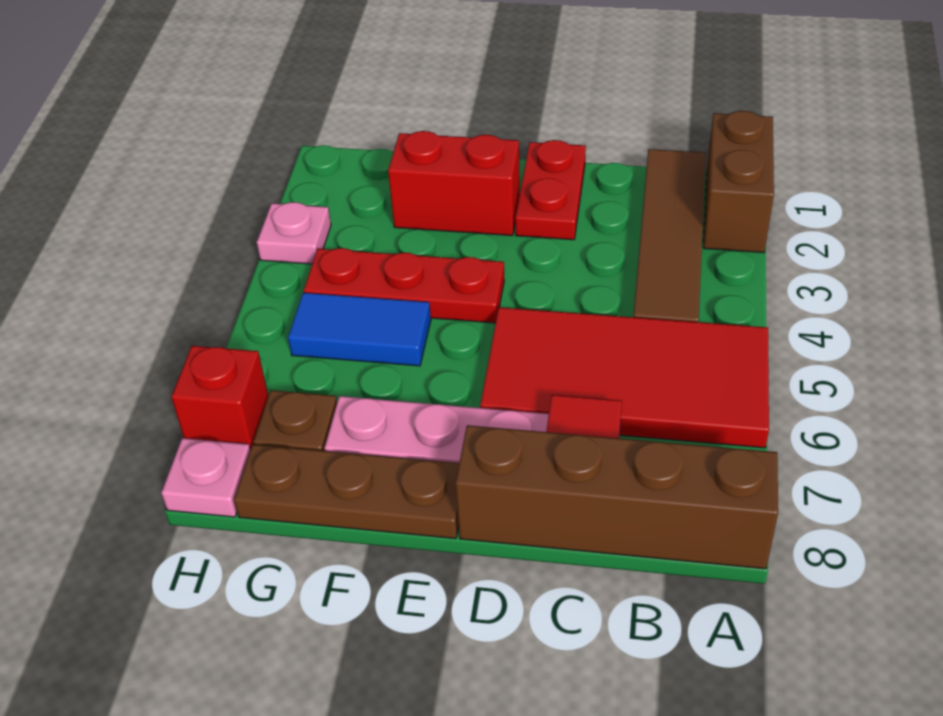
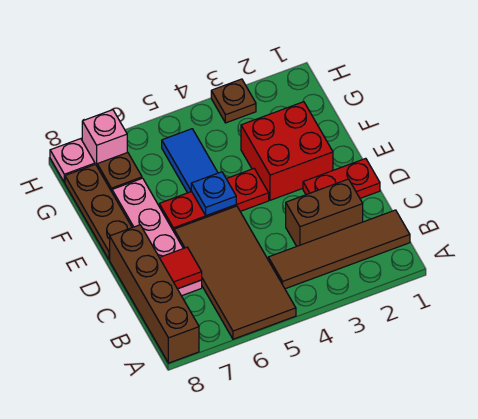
brown brick A1:A2 level 1 -> brown brick C2:C3 level 1
red tile A5:D6 level 1 -> brown tile A5:D6 level 1
red brick E2:F2 level 1 -> red brick E2:F3 level 1
red plate E4:G4 level 1 -> red plate E4:E6 level 1
none -> blue plate E5 level 2
pink plate H3 level 1 -> brown plate H3 level 1
red brick H7 level 1 -> pink brick H7 level 1

